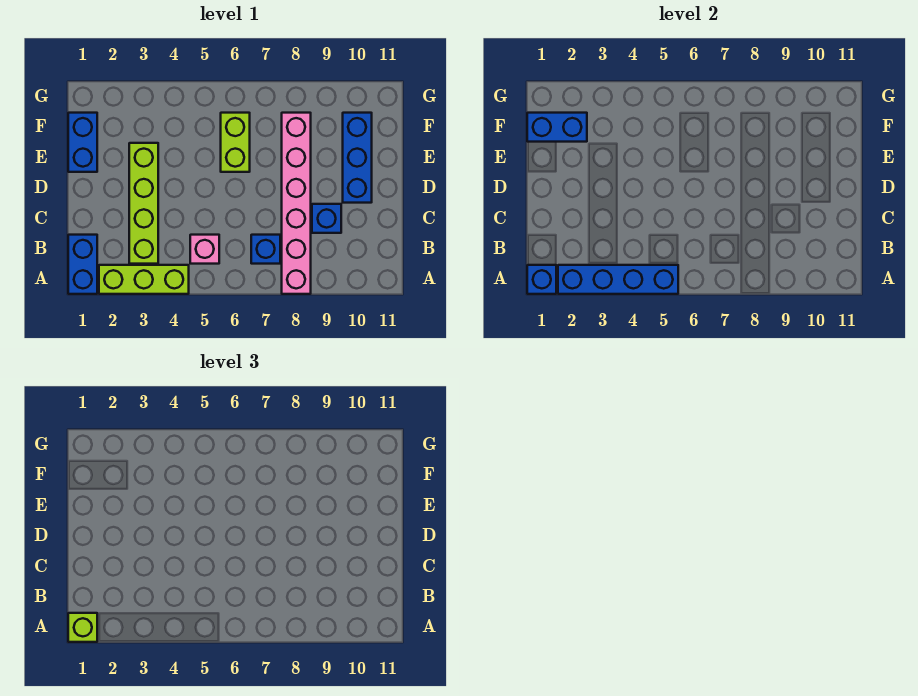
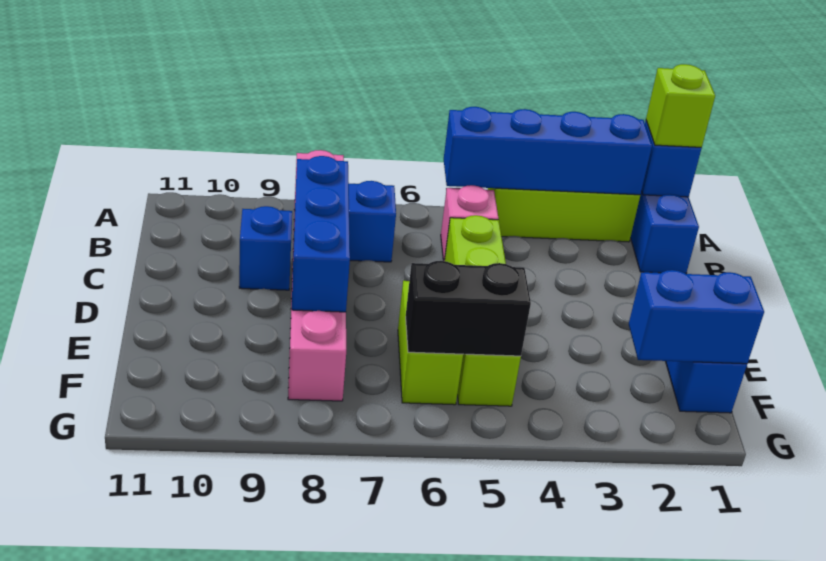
lime brick B3:E3 level 1 -> lime brick C5:F5 level 1
blue brick D10:F10 level 1 -> blue brick C8:E8 level 2
none -> black brick F5:F6 level 2

